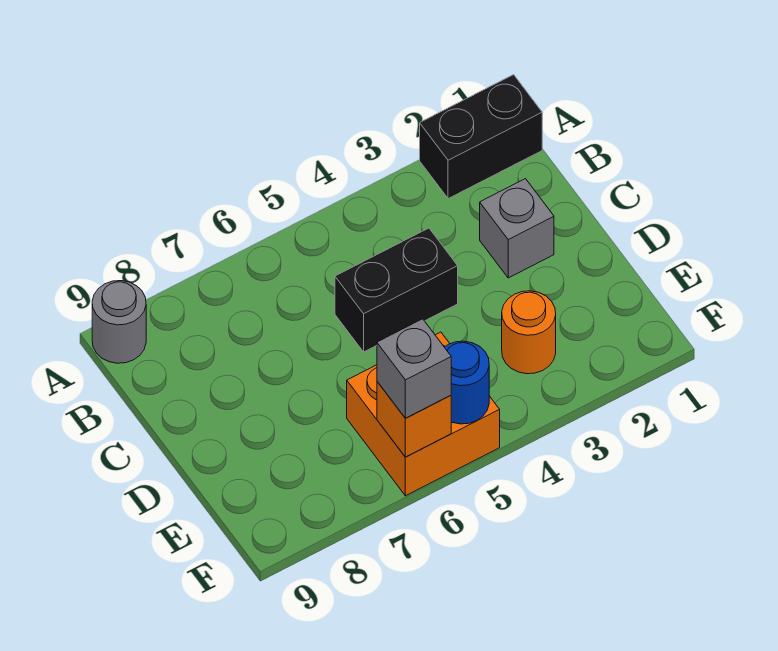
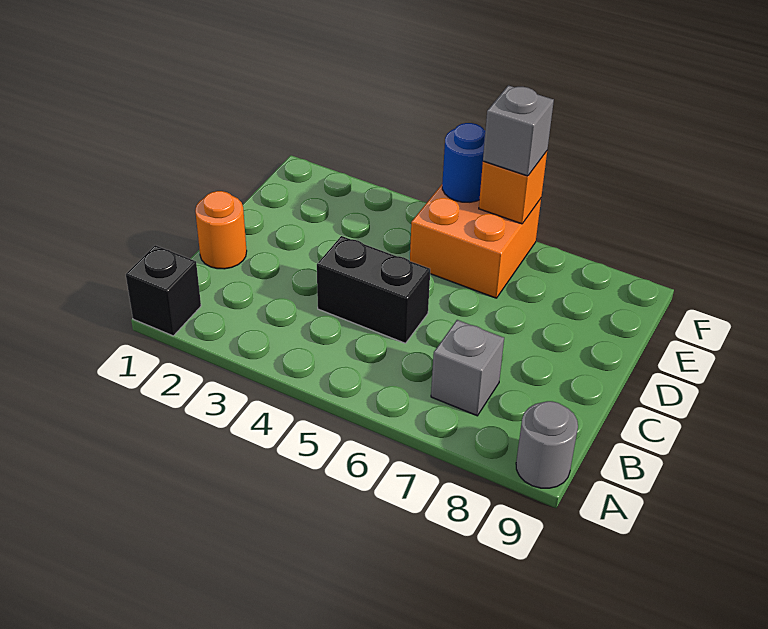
black brick A1:A2 level 1 -> black brick A1 level 1
grey brick C2 level 1 -> grey brick B7 level 1
orange round brick E3 level 1 -> orange round brick C1 level 1

